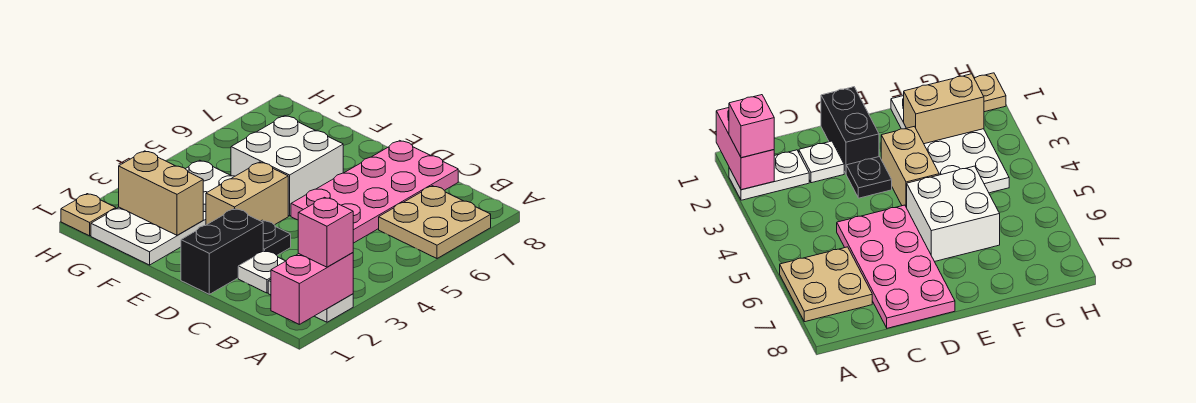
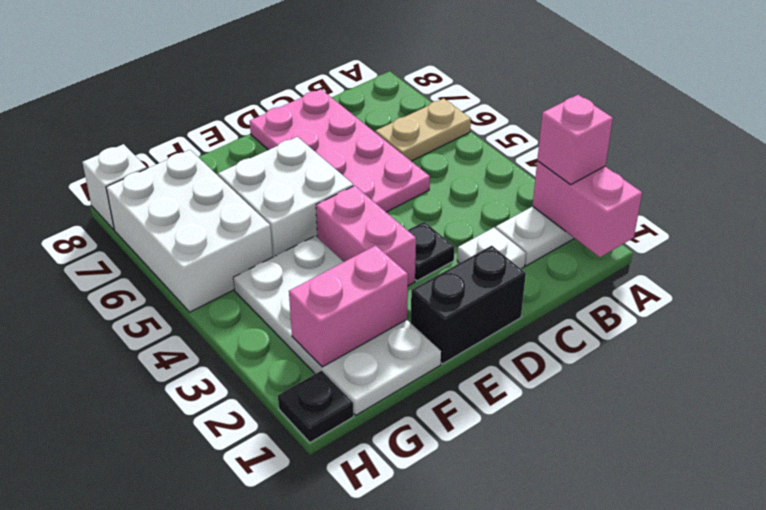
tan plate A6:B7 level 1 -> tan plate A6:B6 level 1
black brick D1:D2 level 1 -> black brick D1:E1 level 1
tan brick E3:E4 level 1 -> pink brick E3:E4 level 1
tan brick F2:G2 level 2 -> pink brick F2:G2 level 2
none -> white brick G5:H7 level 1
tan plate H1 level 1 -> black plate H1 level 1
none -> white brick H8 level 1

